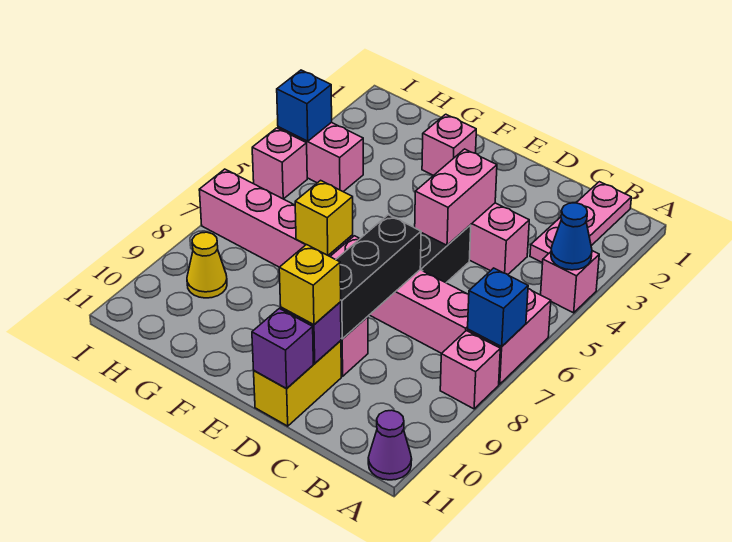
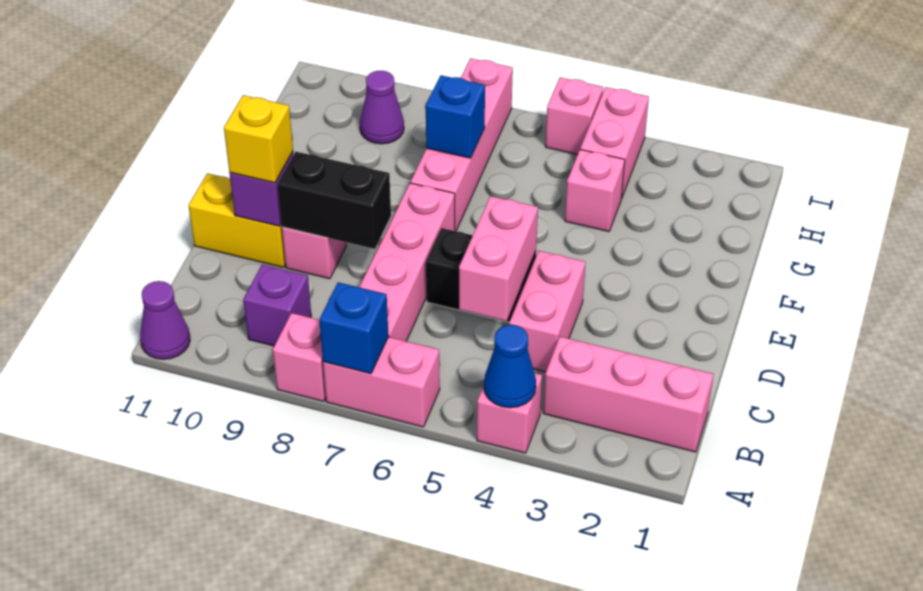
pink plate B1:B3 level 1 -> pink brick B1:B3 level 1
pink brick D4:D5 level 2 -> pink brick C5:D5 level 2
black brick D7:D9 level 2 -> black brick D8:D9 level 2
purple brick D11 level 2 -> purple brick B9 level 1
pink brick F2 level 1 -> pink brick G4 level 1
yellow brick F7 level 2 -> none
yellow cone H9 level 1 -> purple cone H9 level 1
blue brick I4 level 2 -> blue brick G7 level 2

